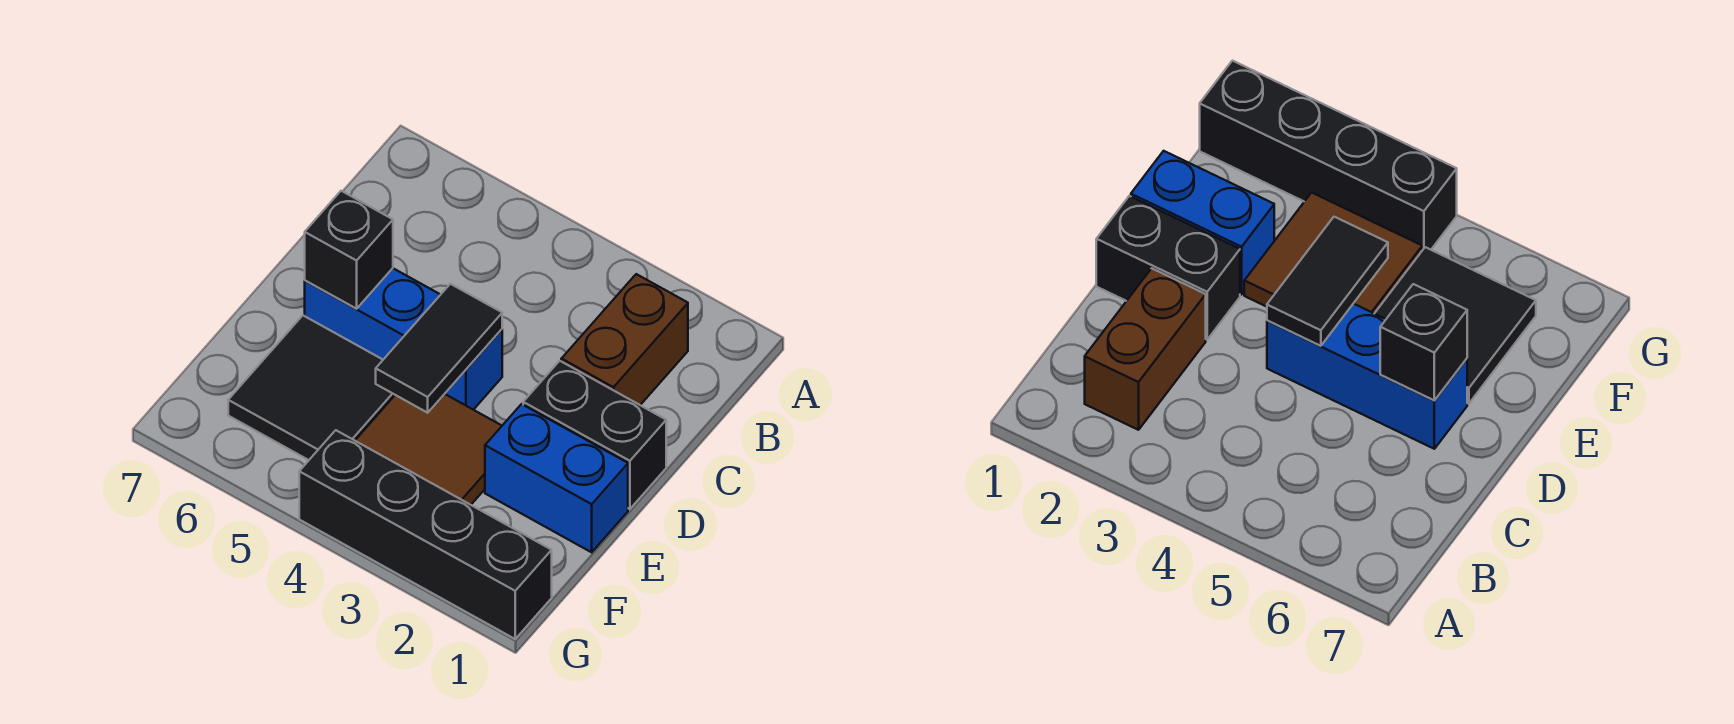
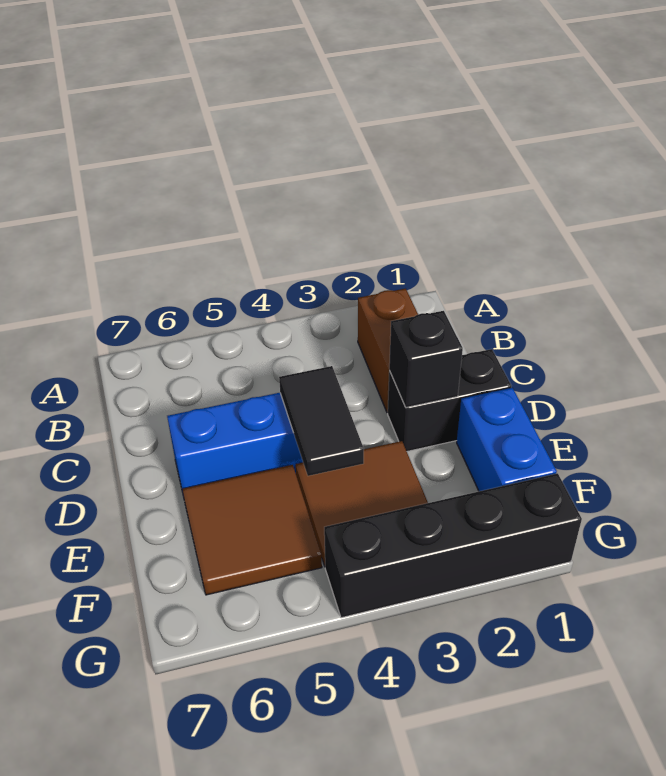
black brick D6 level 2 -> black brick D2 level 2
blue brick E1:E2 level 1 -> blue brick E1:F1 level 1
black tile E5:F6 level 1 -> brown tile E5:F6 level 1

